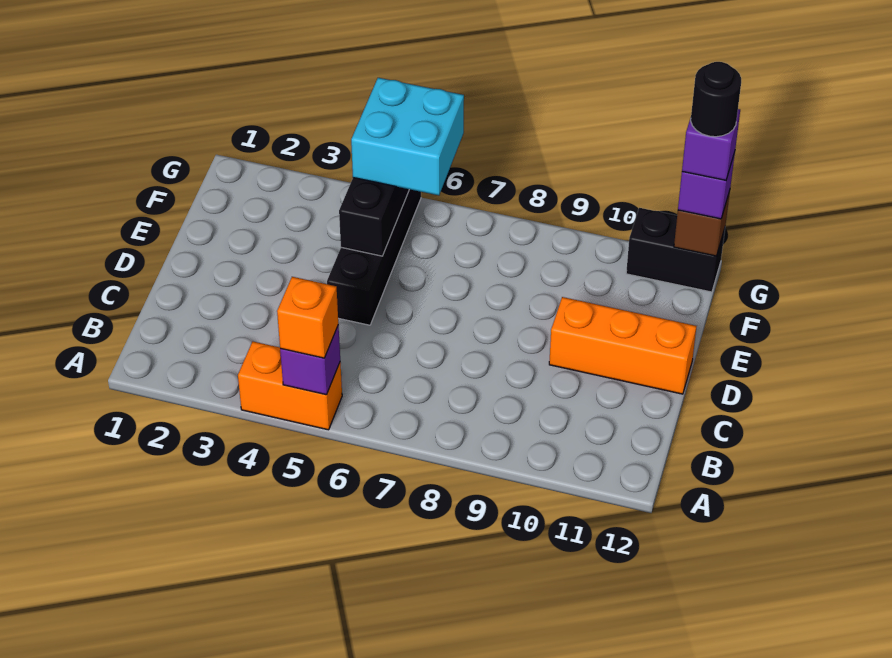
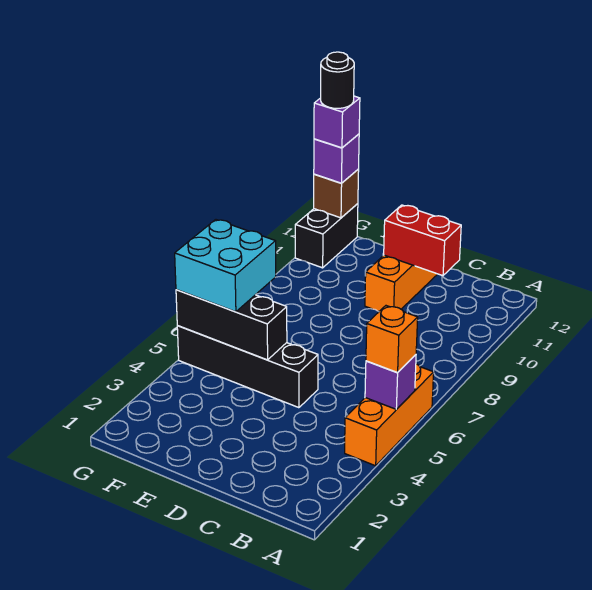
orange brick A4:A5 level 1 -> orange brick A4:A6 level 1
none -> red brick C11:D11 level 2

